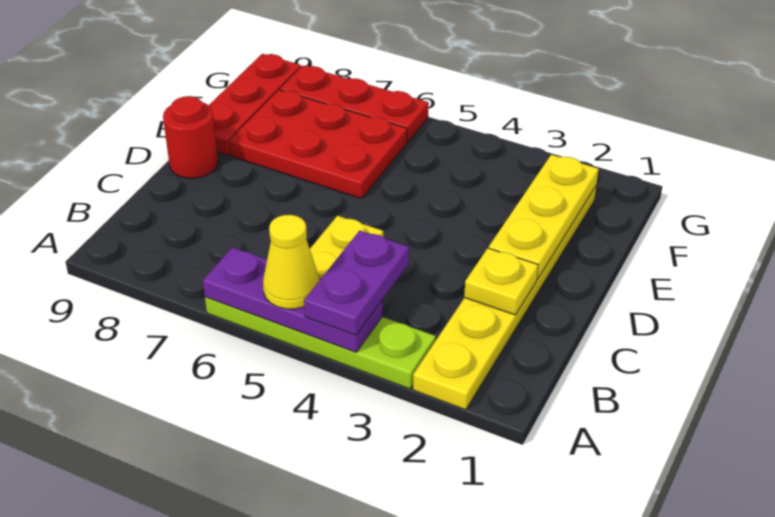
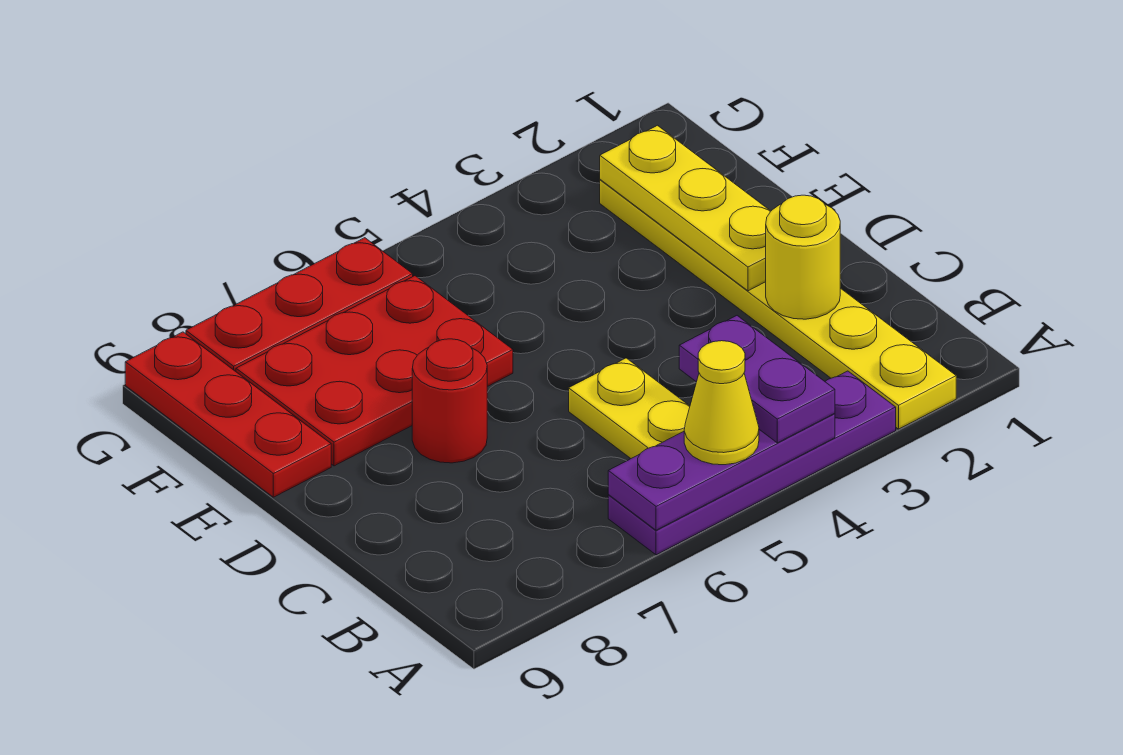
lime plate A3:A6 level 1 -> purple plate A3:A6 level 1
yellow plate C2 level 2 -> yellow round brick C2 level 2
red round brick D9 level 1 -> red round brick D7 level 1

